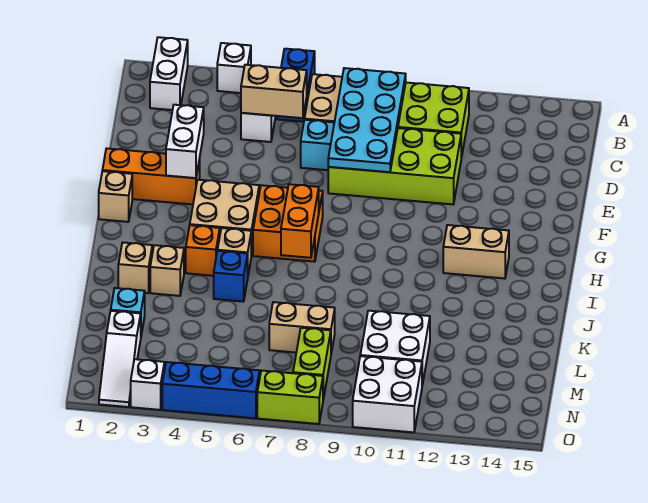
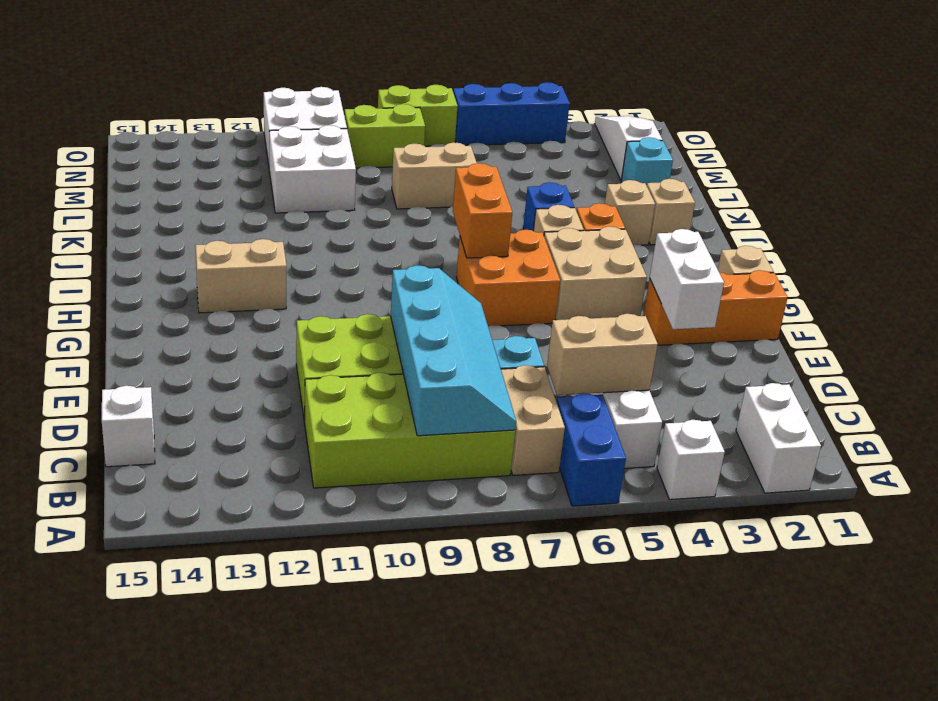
cyan plate B8:E9 level 2 -> cyan slope B8:E9 level 2 top 9
lime brick M8:N8 level 1 -> lime brick N8:N9 level 1
white brick O3 level 1 -> white brick C15 level 1

